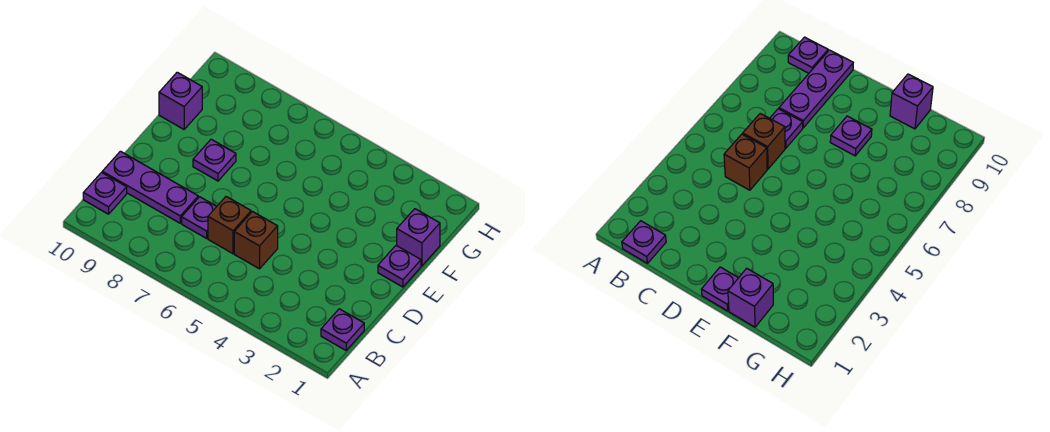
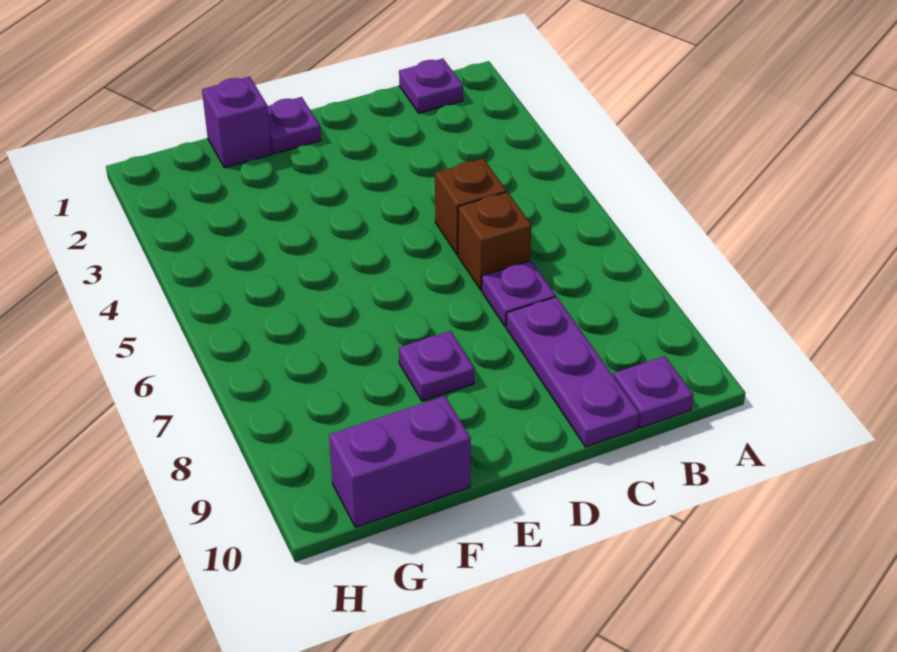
purple brick F10 level 1 -> purple brick F10:G10 level 1

